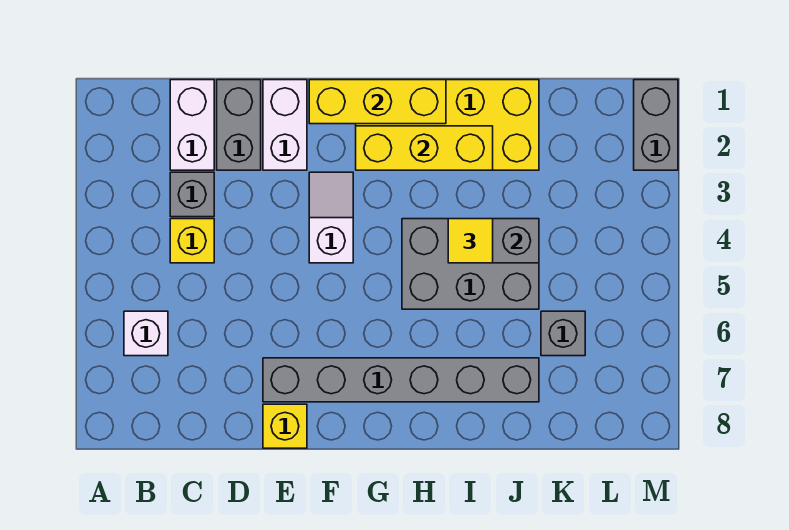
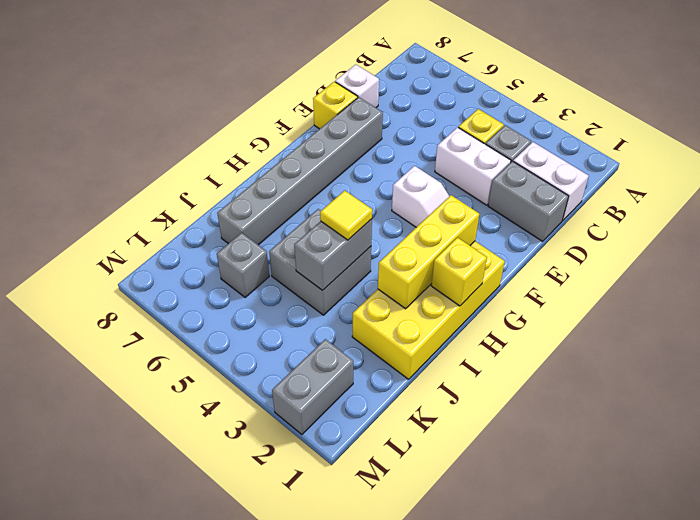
white brick B6 level 1 -> white brick D8 level 1
white brick E1:E2 level 1 -> white brick D3:D4 level 1
yellow brick F1:H1 level 2 -> yellow brick H1 level 2
grey brick H4:J5 level 1 -> grey brick I4:J5 level 1
grey brick M1:M2 level 1 -> grey brick L2:M2 level 1

